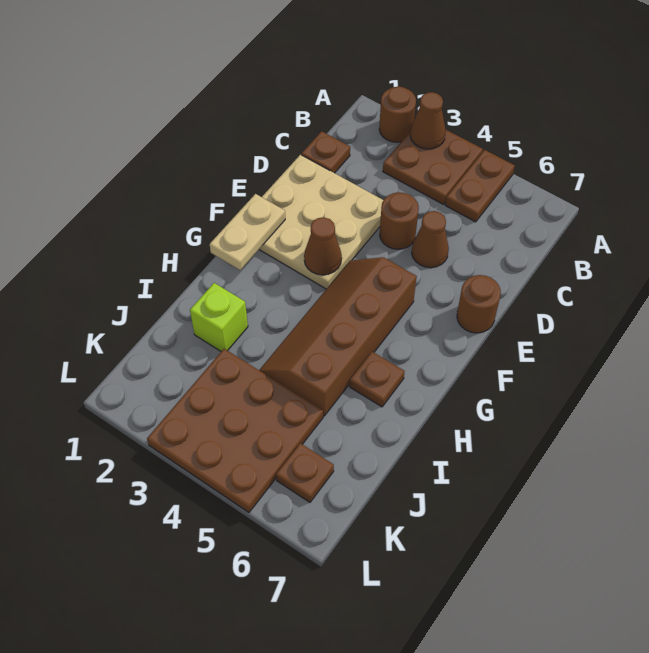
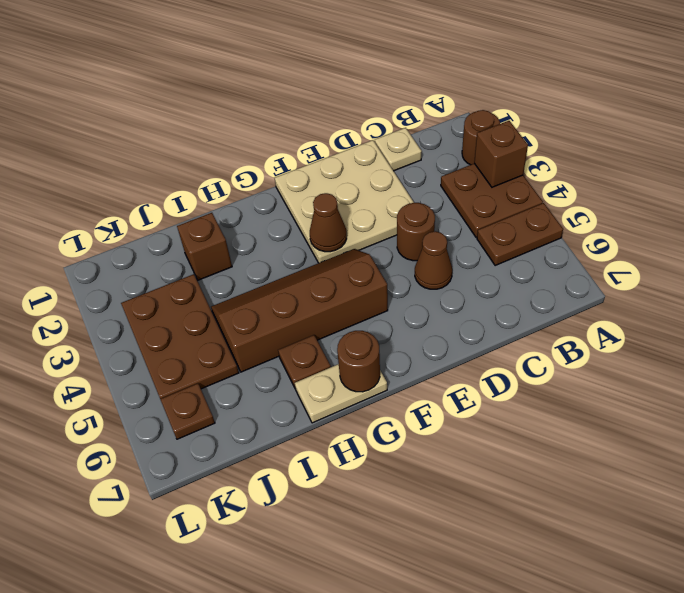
brown cone A3 level 2 -> brown brick A3 level 2
brown plate C1 level 1 -> tan plate C1 level 1
brown round brick E7 level 1 -> brown round brick G7 level 2
tan plate F1:G1 level 2 -> tan plate G7:H7 level 1
lime brick I2 level 1 -> brown brick I2 level 1
brown plate J3:L5 level 1 -> brown plate J3:K5 level 1

